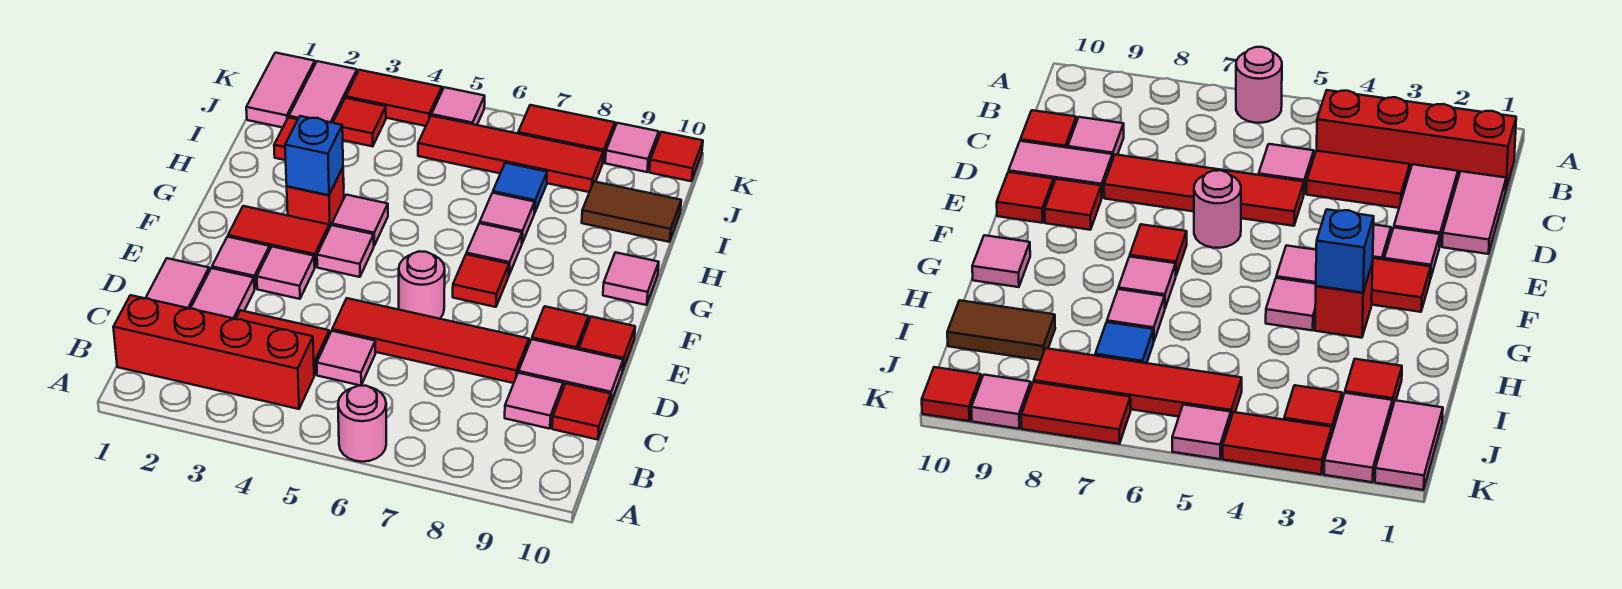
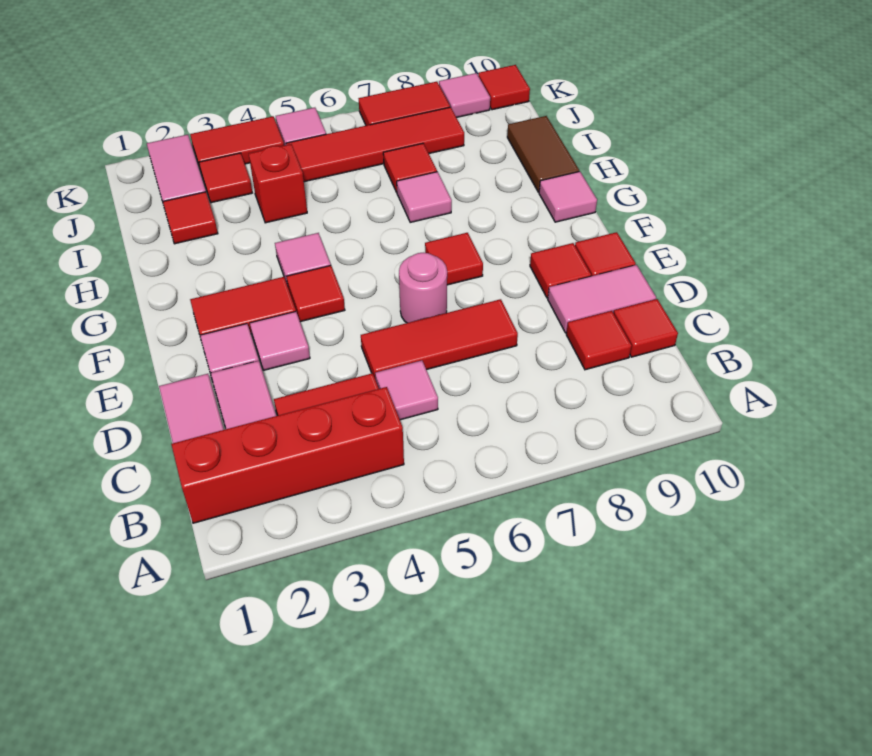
pink round brick A6 level 1 -> none
pink tile C9 level 1 -> red tile C9 level 1
red tile D5:D8 level 1 -> red tile D5:D7 level 1
pink tile F4 level 1 -> red tile F4 level 1
red brick G3 level 1 -> red brick I4 level 1
blue brick G3 level 2 -> none
pink tile G7 level 1 -> none
blue tile I7 level 1 -> red tile I7 level 1
brown tile I9:I10 level 1 -> brown tile H10:I10 level 1
pink tile J1:K1 level 1 -> none

